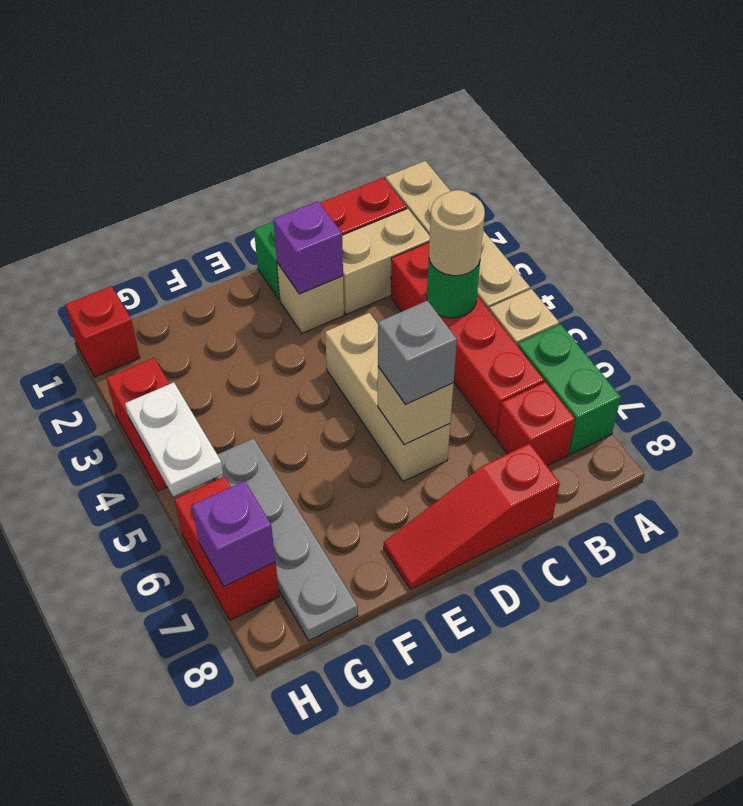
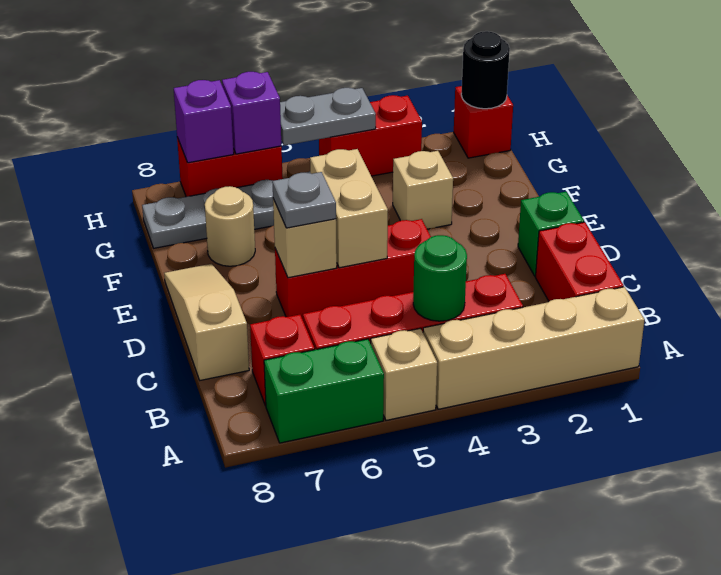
tan brick B2:C2 level 1 -> tan brick D5:E5 level 2
tan round brick B4 level 3 -> tan round brick F7 level 1
red slope C8:E8 level 1 top C -> tan slope C8:E8 level 1 top C
tan brick D2 level 1 -> tan brick F3 level 1
purple brick D2 level 2 -> purple brick H6 level 2
tan brick D4:D6 level 1 -> red brick D4:D6 level 1
grey brick D6 level 3 -> grey plate D6 level 3
none -> black round brick H1 level 2
white plate H4:H5 level 2 -> grey plate H4:H5 level 2

